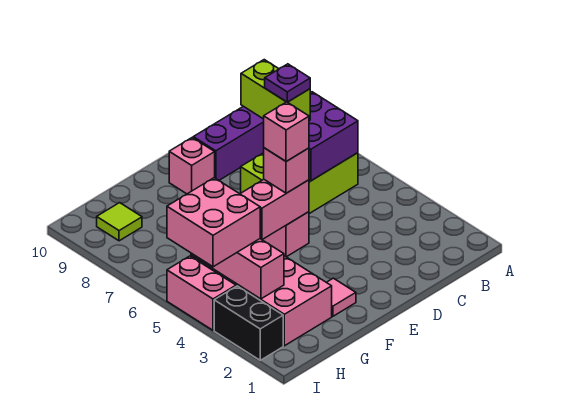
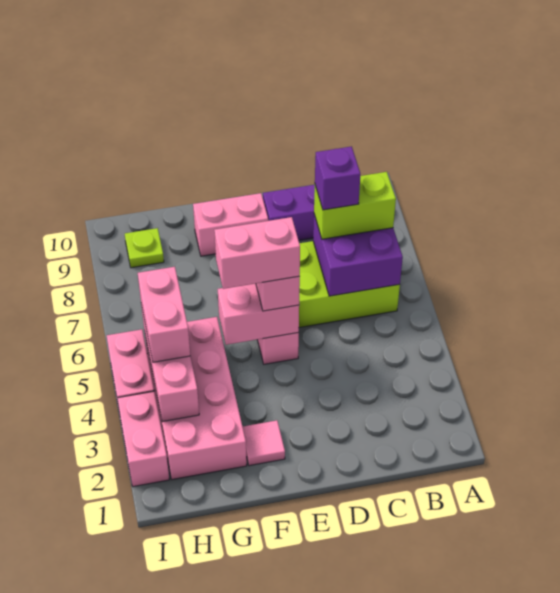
lime brick C7:C8 level 3 -> lime brick B7:C7 level 3
purple plate C7 level 4 -> purple brick C7 level 4
pink brick E5 level 4 -> pink brick E5:F5 level 4
pink brick E9 level 1 -> pink brick E9:F9 level 1
pink brick H4:I5 level 3 -> pink brick H4:H5 level 3
lime tile H9 level 1 -> lime plate H9 level 1
black brick I2:I3 level 1 -> pink brick I2:I3 level 1

